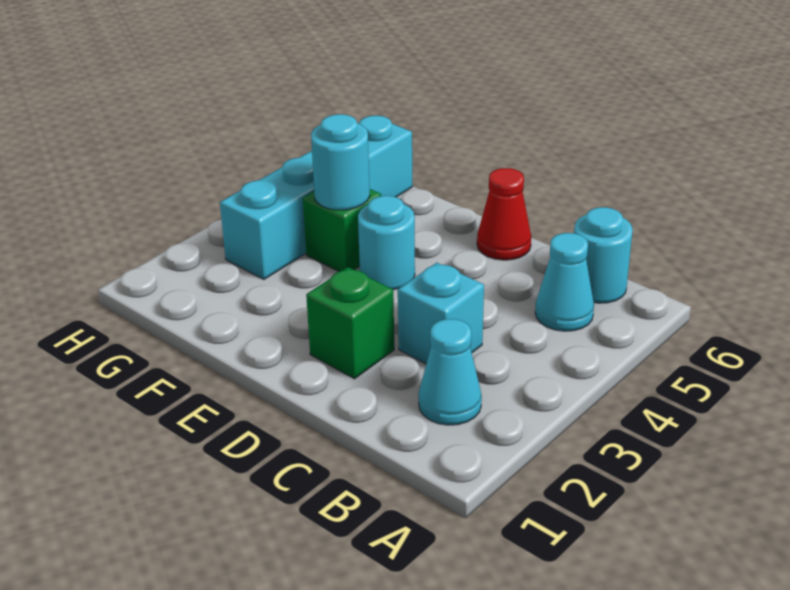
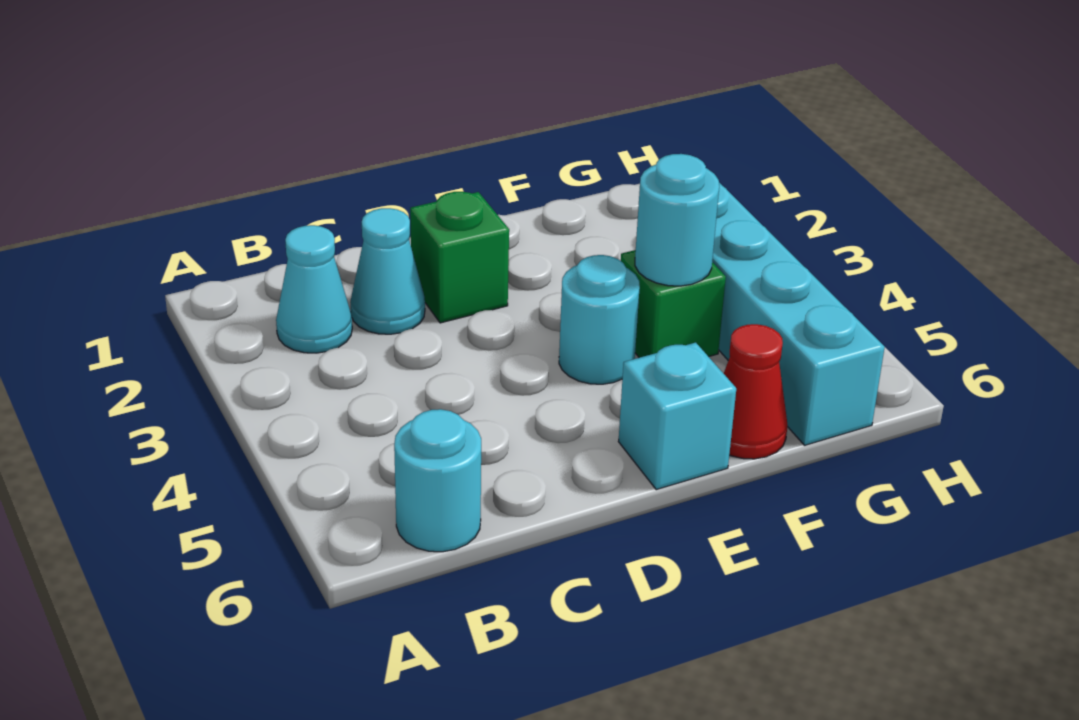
cyan cone B5 level 1 -> cyan cone C2 level 1
cyan brick C3 level 1 -> cyan brick E6 level 1
red cone D6 level 1 -> red cone F6 level 1

